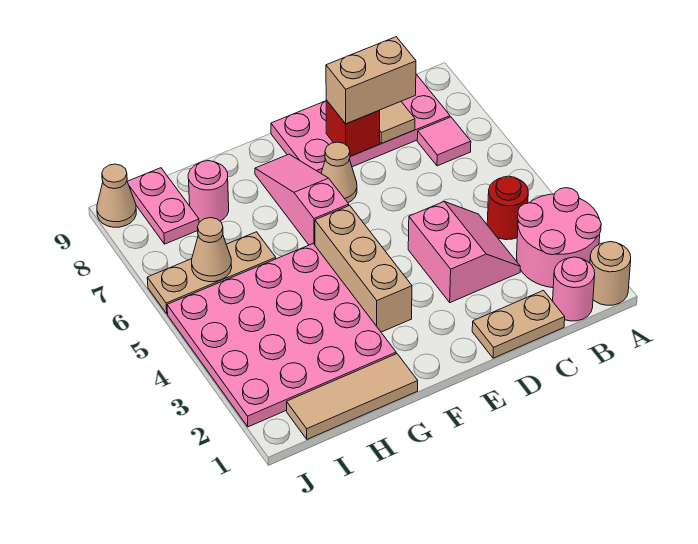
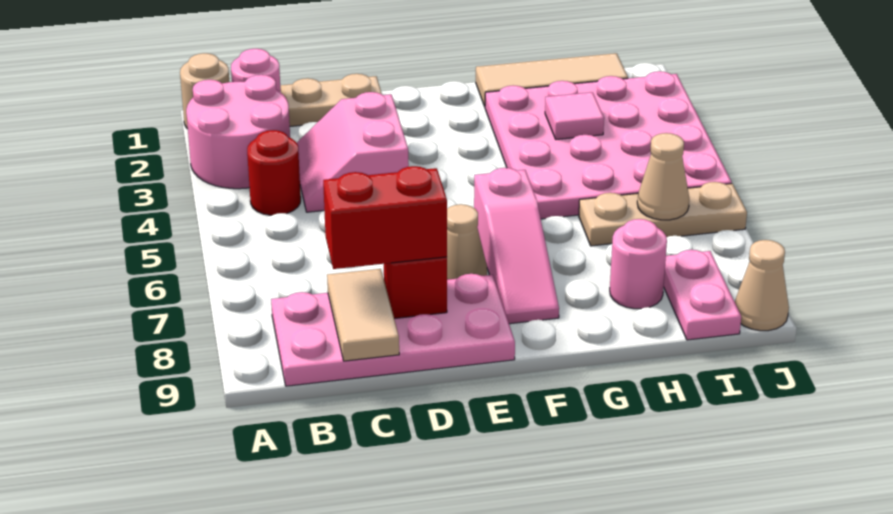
pink tile B7 level 1 -> pink tile H3 level 2
tan brick C8:D8 level 3 -> red brick C8:D8 level 3
tan brick F3:F5 level 1 -> none

